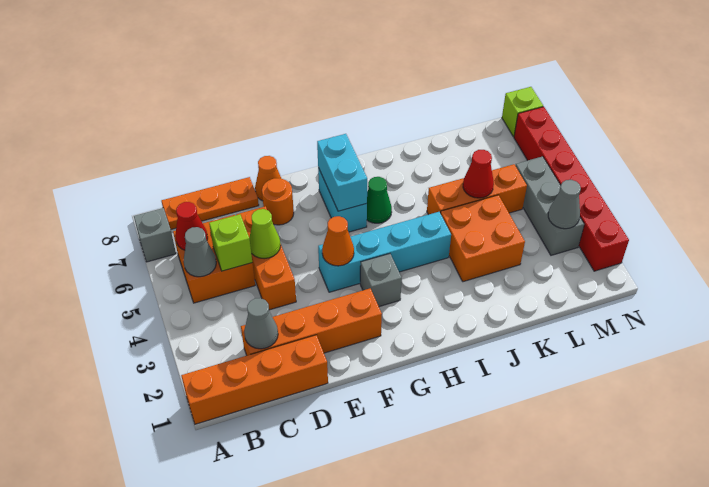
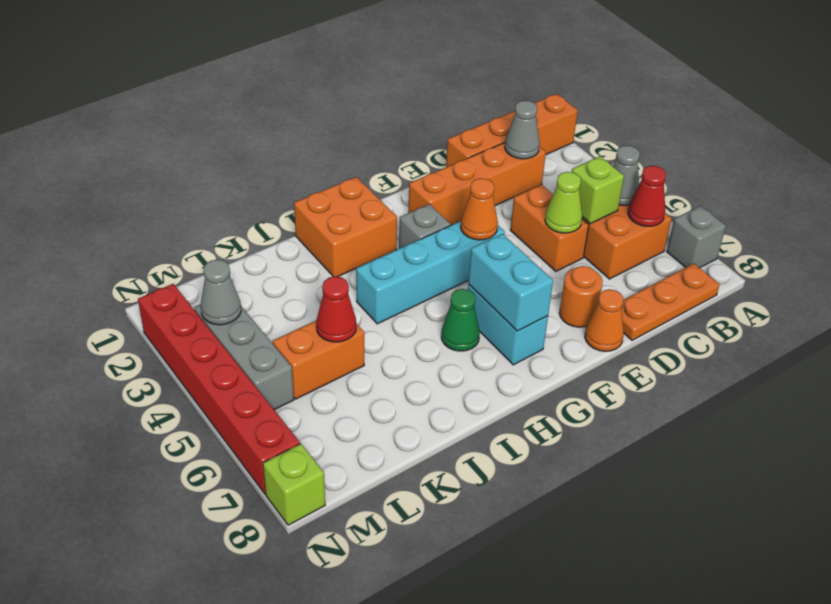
orange brick D4:D6 level 1 -> orange brick D4:D5 level 1
orange brick J3:K4 level 1 -> orange brick H1:I2 level 1
orange brick J5:L5 level 1 -> orange brick K5:L5 level 1

